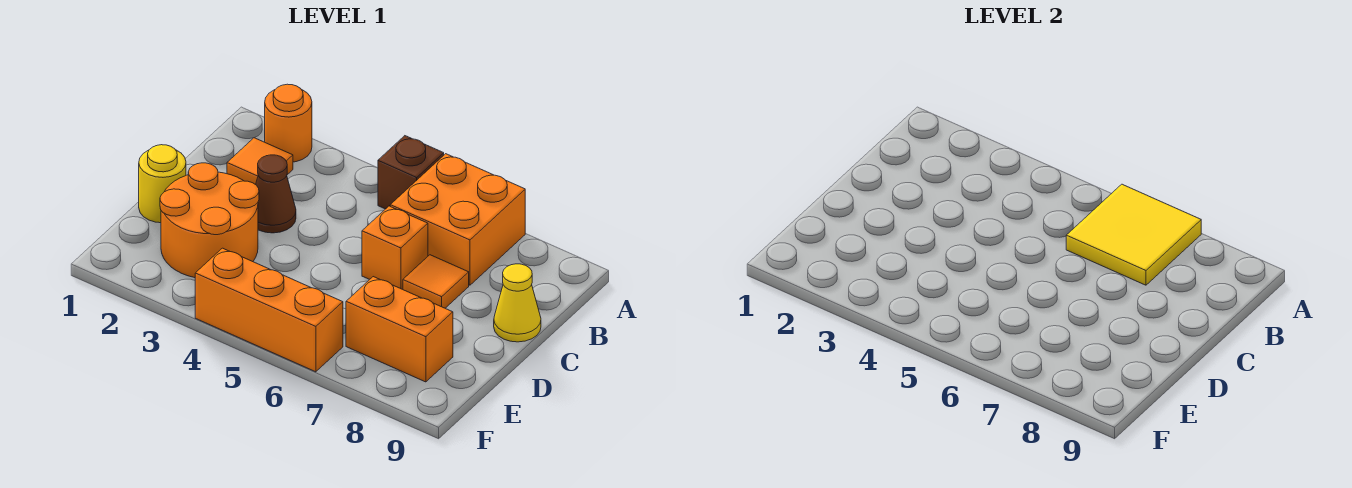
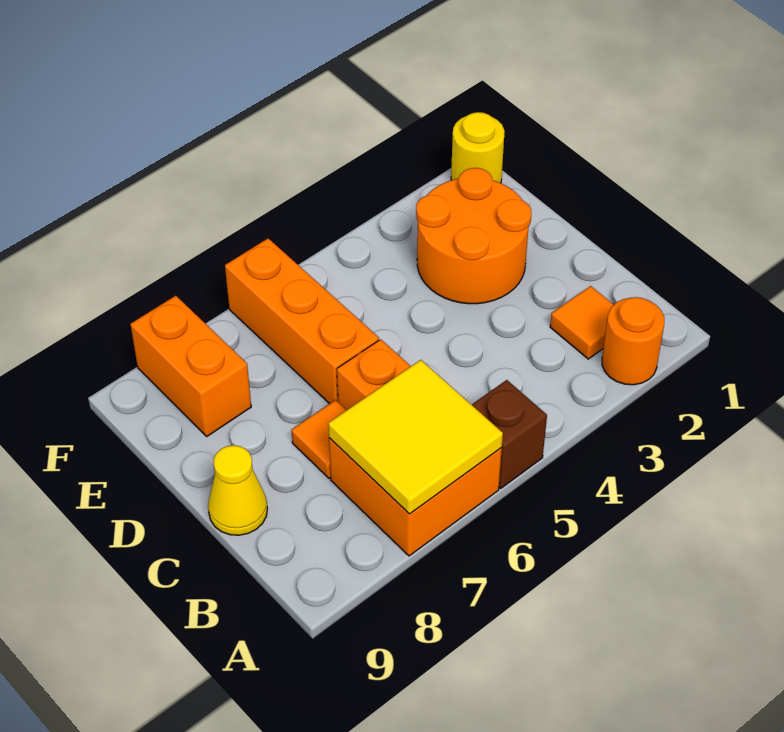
brown cone C3 level 1 -> none
yellow round brick D1 level 1 -> yellow round brick F1 level 1
orange brick E7:E8 level 1 -> orange brick E8:F8 level 1
orange brick F4:F6 level 1 -> orange brick D6:F6 level 1

